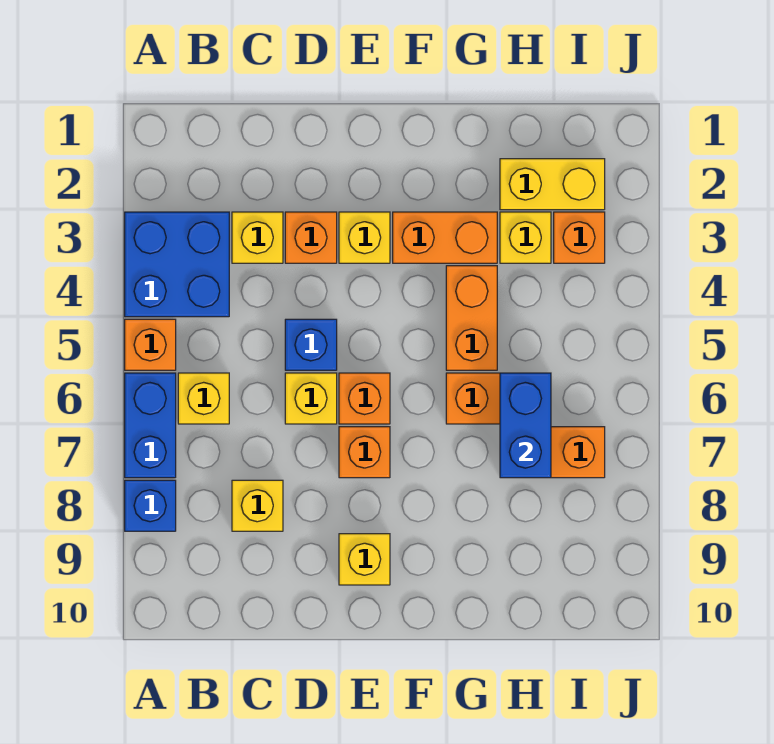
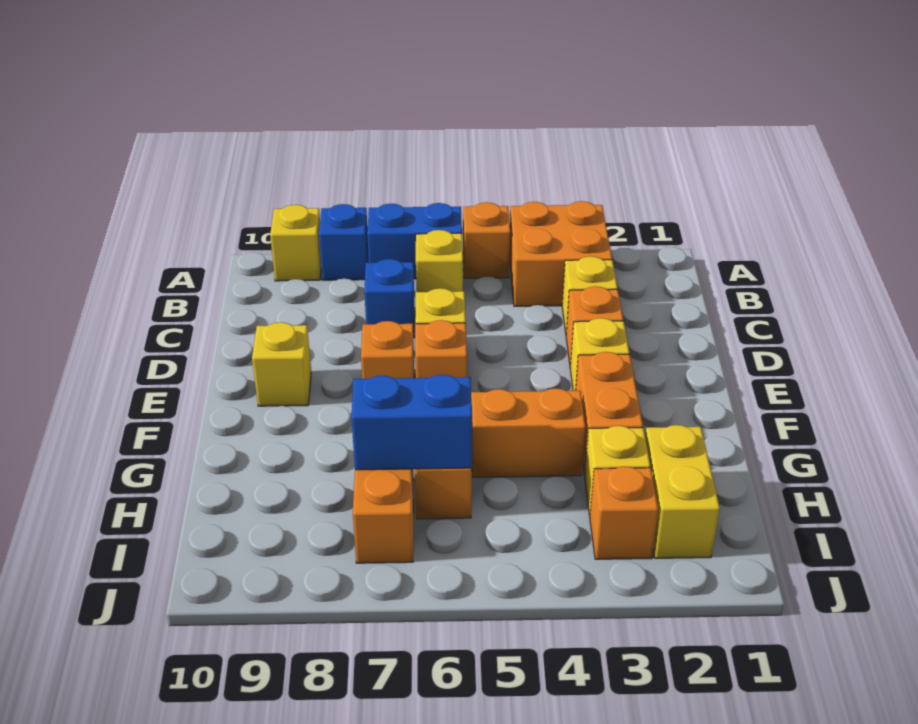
blue brick A3:B4 level 1 -> orange brick A3:B4 level 1
yellow brick C8 level 1 -> yellow brick A9 level 1
blue brick D5 level 1 -> blue brick C7 level 1

